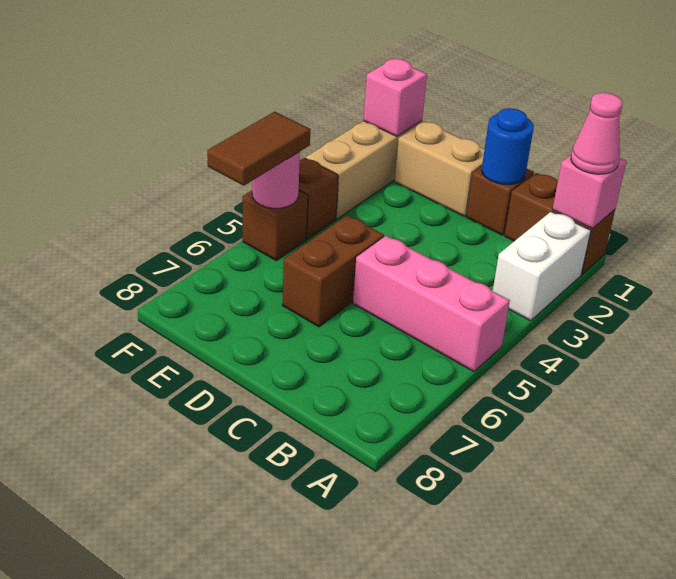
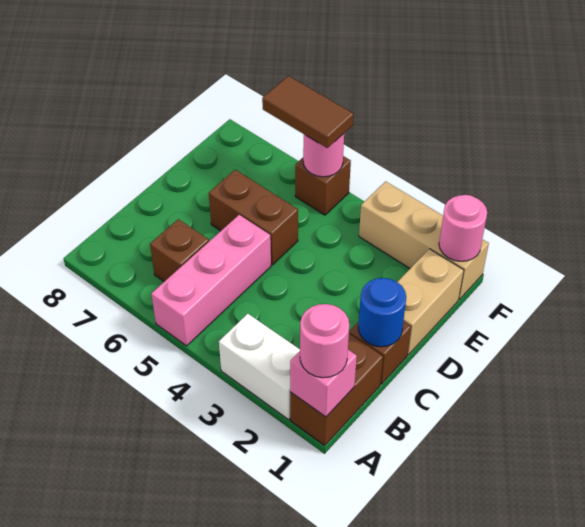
pink cone A1 level 3 -> pink round brick A1 level 3
pink brick F1 level 2 -> pink round brick F1 level 2
brown brick F4 level 1 -> brown brick B6 level 1

